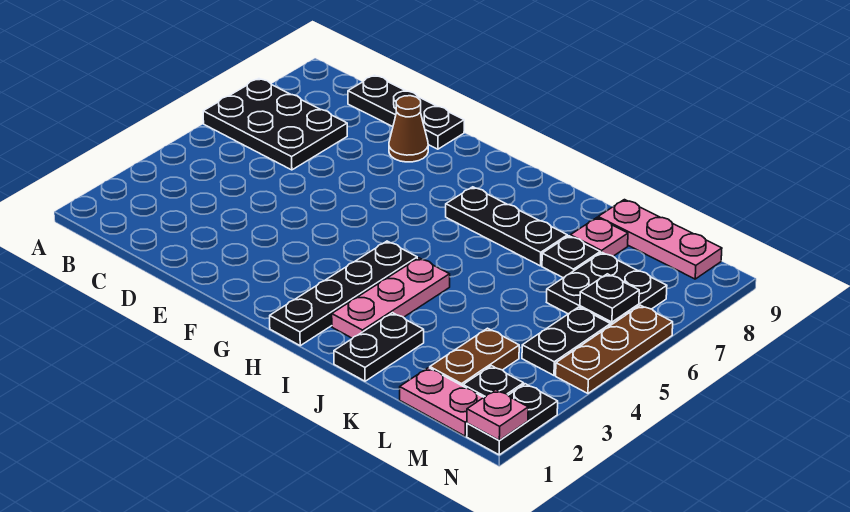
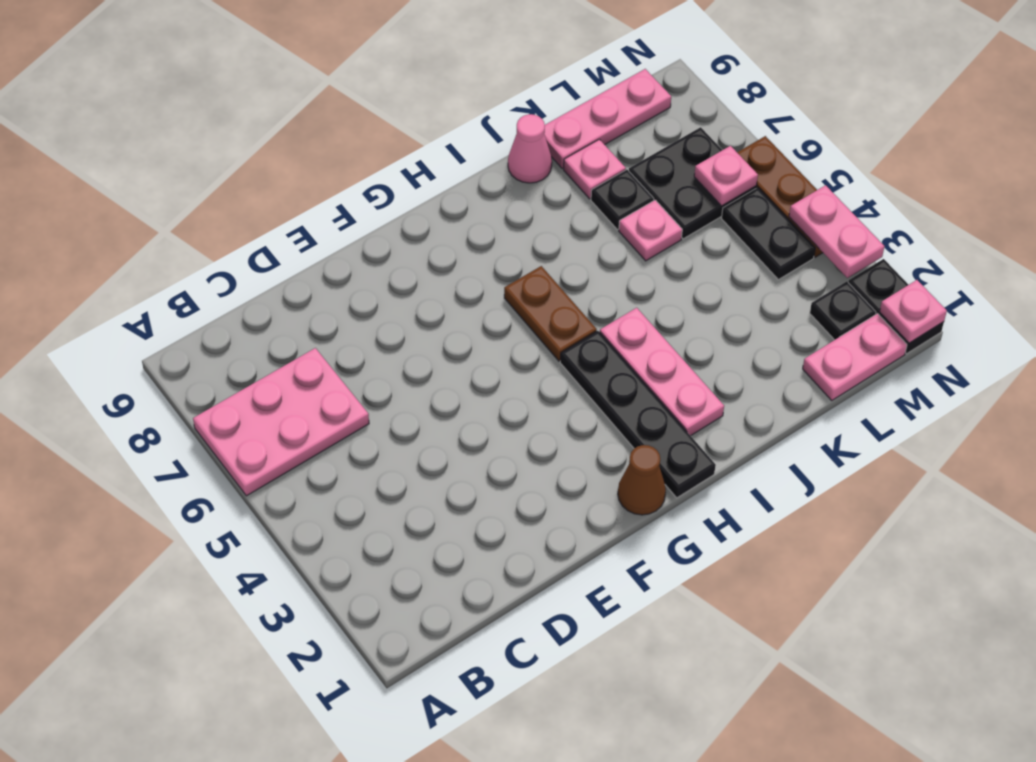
black plate A6:C7 level 1 -> pink plate A6:C7 level 1
black plate C9:E9 level 1 -> none
brown cone E8 level 1 -> brown cone G1 level 1
black plate H7:J7 level 1 -> none
black plate J1:J2 level 1 -> none
none -> pink cone J9 level 1
none -> pink plate K6 level 1
brown plate L2:L3 level 1 -> brown plate H5:H6 level 1
black plate M6 level 2 -> pink plate M6 level 2
none -> pink plate N3:N4 level 2

